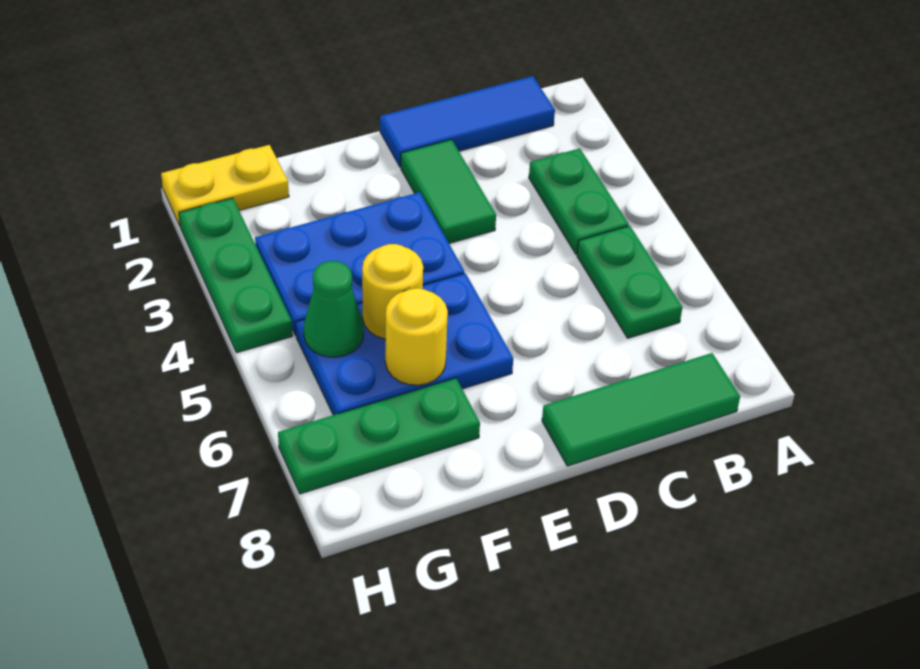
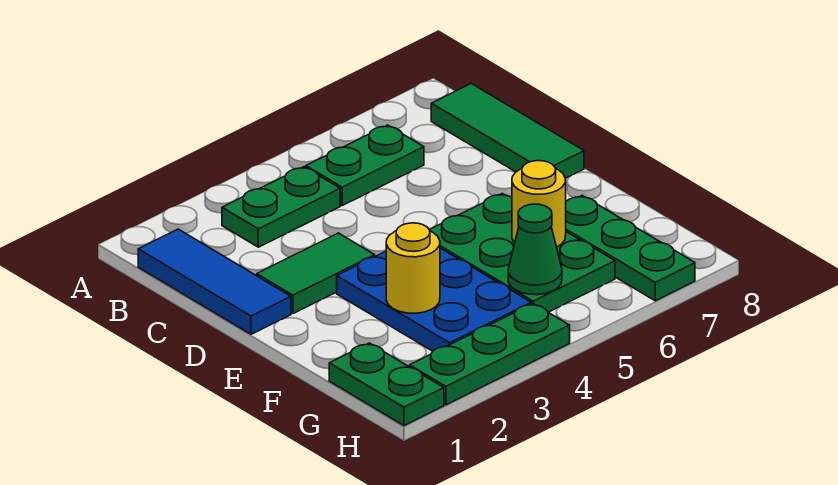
blue plate E5:G6 level 1 -> green plate E5:G6 level 1
yellow round brick F5 level 2 -> yellow round brick F3 level 2
yellow plate G1:H1 level 1 -> green plate G1:H1 level 1

